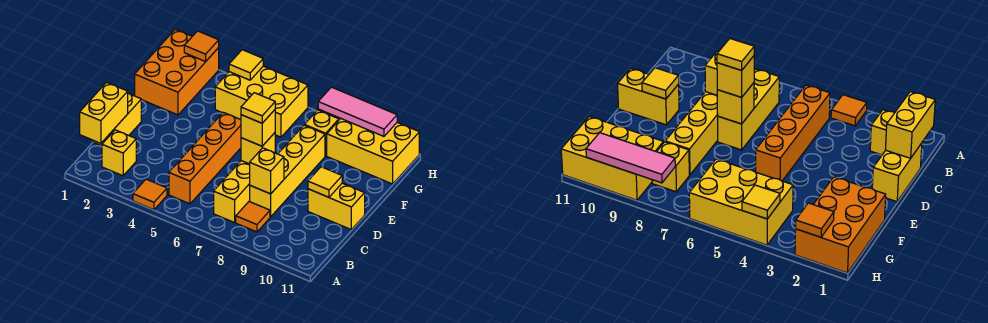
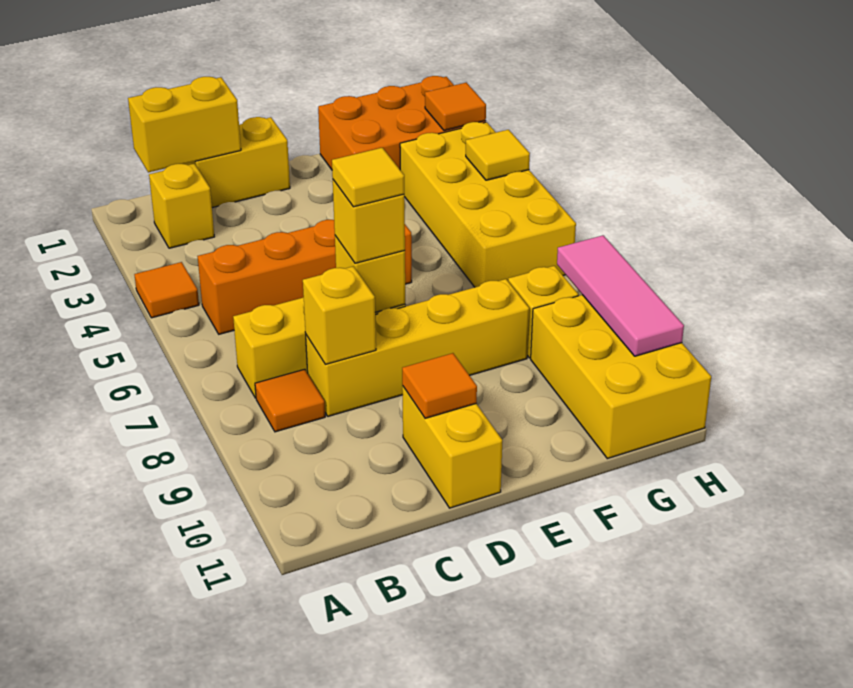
yellow tile D10 level 2 -> orange tile D10 level 2
yellow brick G4:H6 level 1 -> yellow brick G3:H6 level 1

